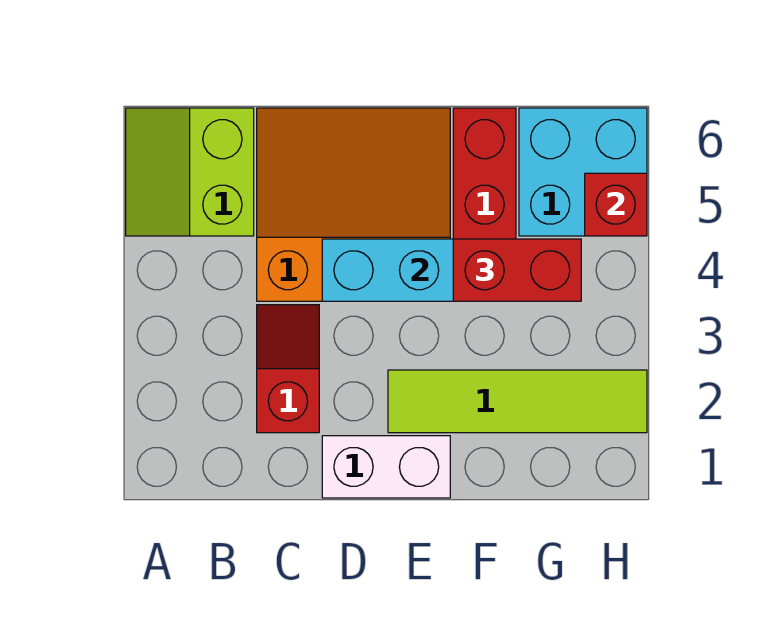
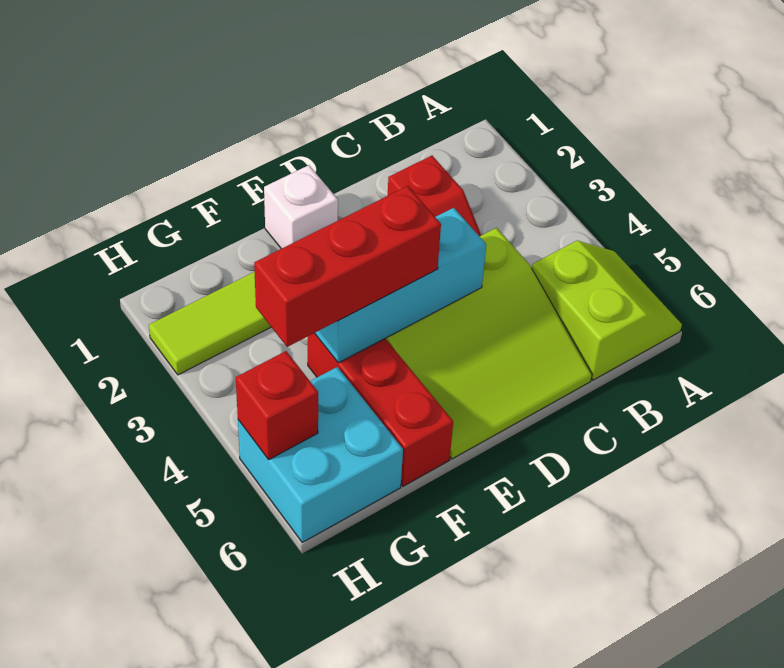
orange slope C4:E6 level 1 top 4 -> lime slope C4:E6 level 1 top 4
white brick D1:E1 level 1 -> white brick E1 level 1
red brick F4:G4 level 3 -> red brick E4:G4 level 3

